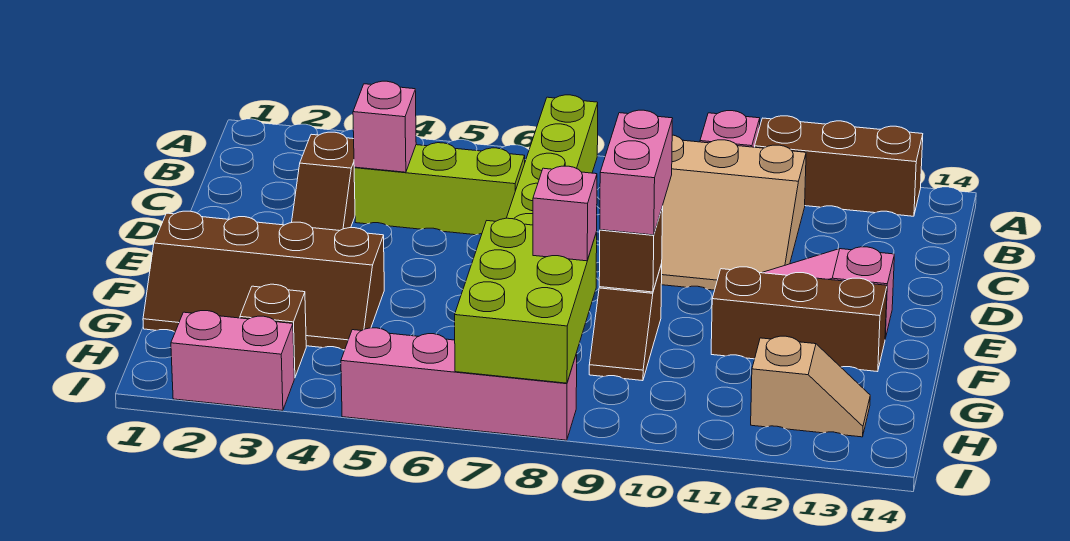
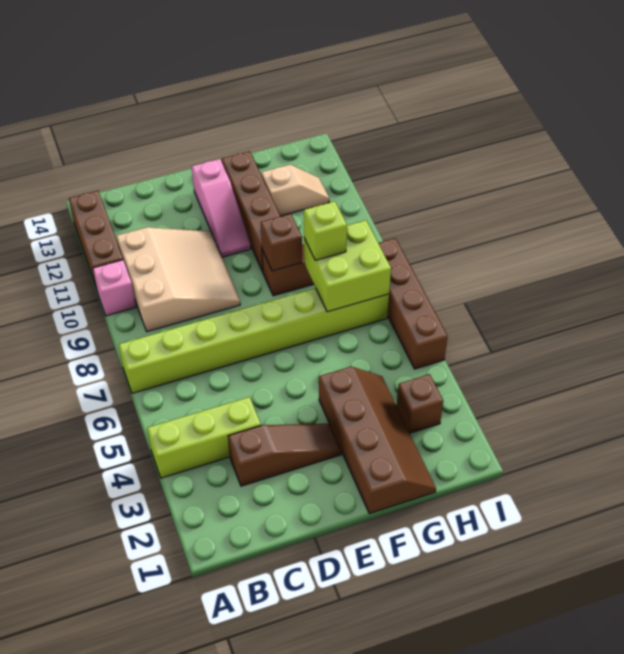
brown slope C3:D3 level 1 top C -> brown slope C3:E3 level 1 top C
lime brick C4:C6 level 1 -> lime brick A4:C4 level 1
pink brick C4 level 2 -> none
pink brick E9:F9 level 3 -> none
brown brick F11:F13 level 1 -> brown brick F10:F13 level 1
lime brick G7:I8 level 2 -> lime brick G7:H8 level 2
pink brick G8 level 3 -> lime brick G8 level 3
tan slope H12:H13 level 1 top 12 -> tan slope G12:H12 level 1 top G
pink brick I2:I3 level 1 -> none
pink brick I5:I8 level 1 -> brown brick I5:I8 level 1

